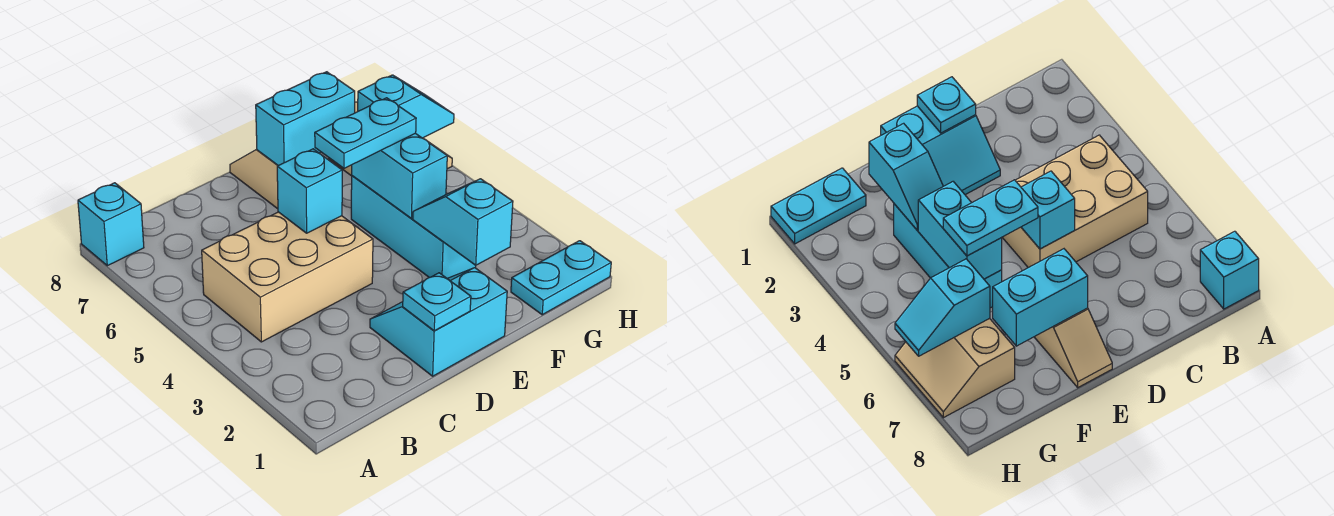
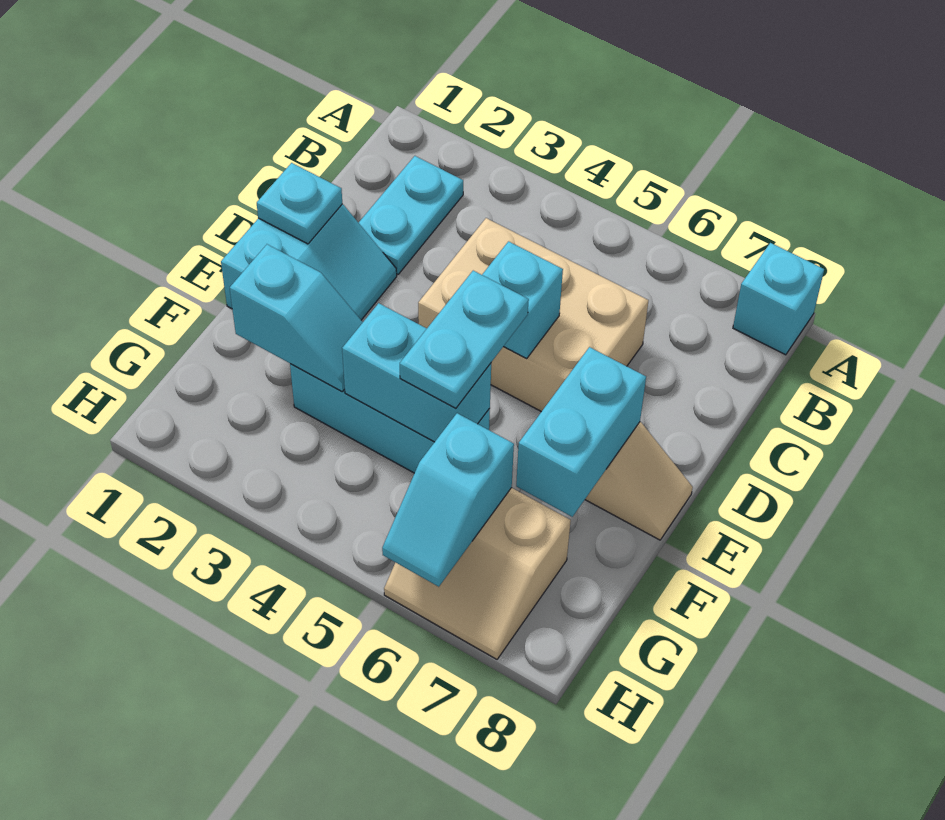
tan brick B4:D5 level 1 -> tan brick C4:D6 level 1
cyan plate G1:H1 level 1 -> cyan plate B2:C2 level 1

